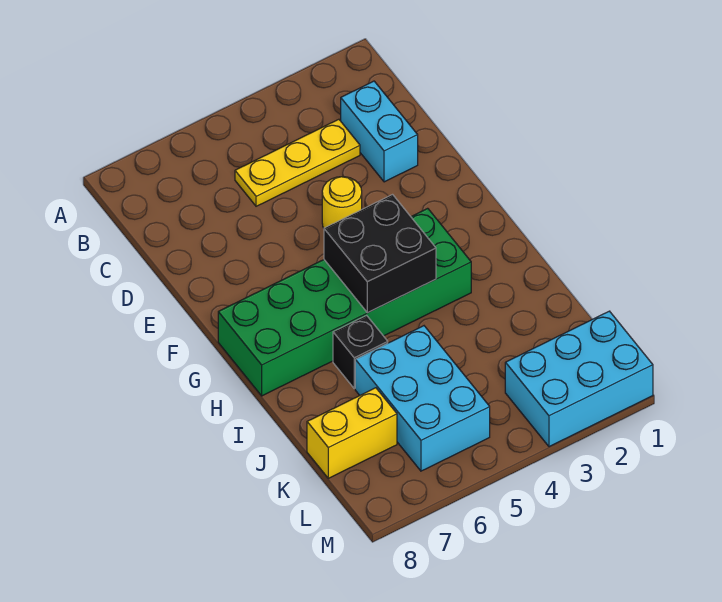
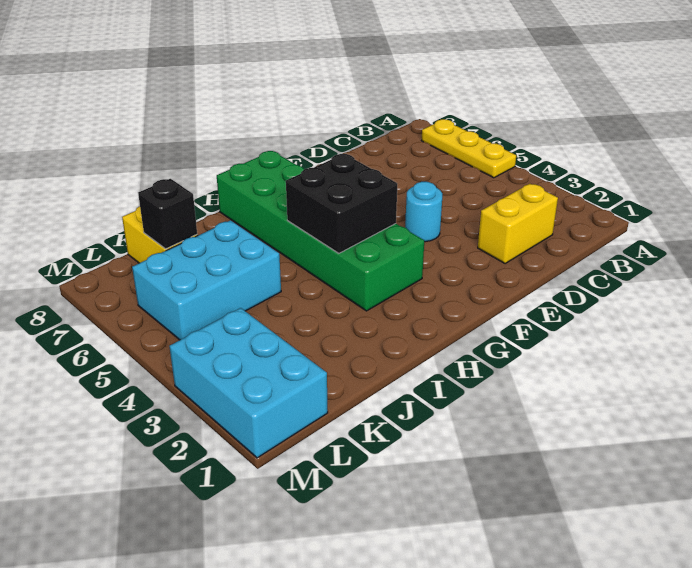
cyan brick C2:D2 level 1 -> yellow brick C2:D2 level 1
yellow plate C3:C5 level 1 -> yellow plate A5:A7 level 1
yellow round brick E4 level 1 -> cyan round brick E4 level 1
black brick I6 level 1 -> black brick K7 level 2

